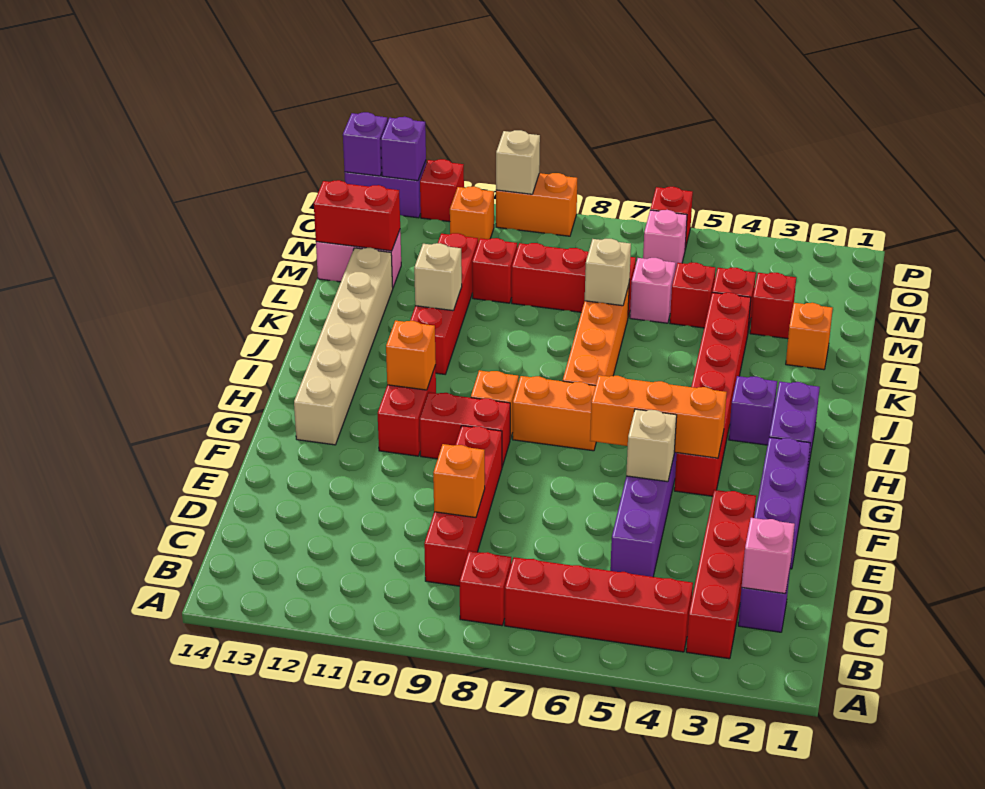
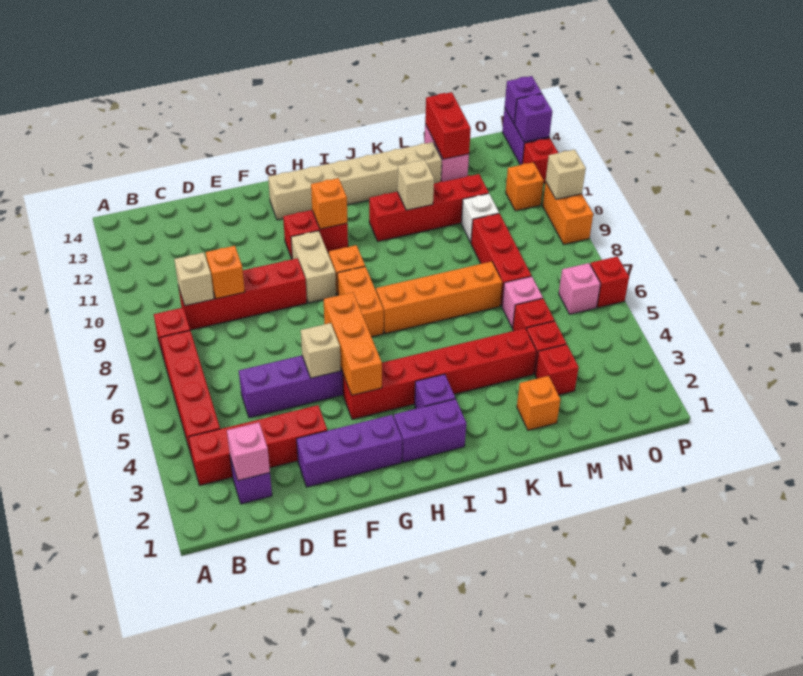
red brick G9:G10 level 1 -> tan brick G9:G10 level 1
tan brick L7 level 2 -> tan brick C9 level 2
red brick M10 level 1 -> white brick M10 level 1

